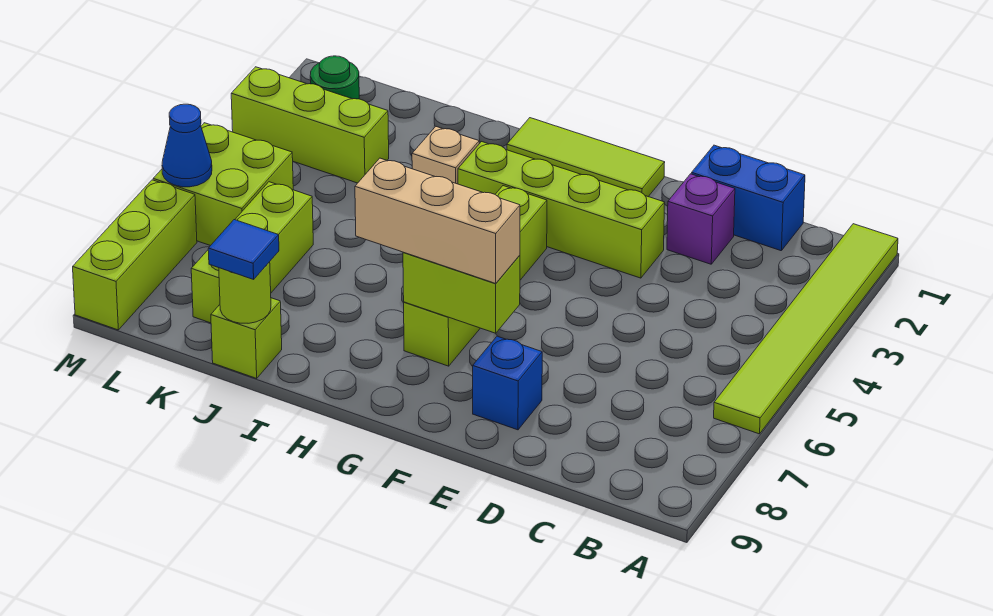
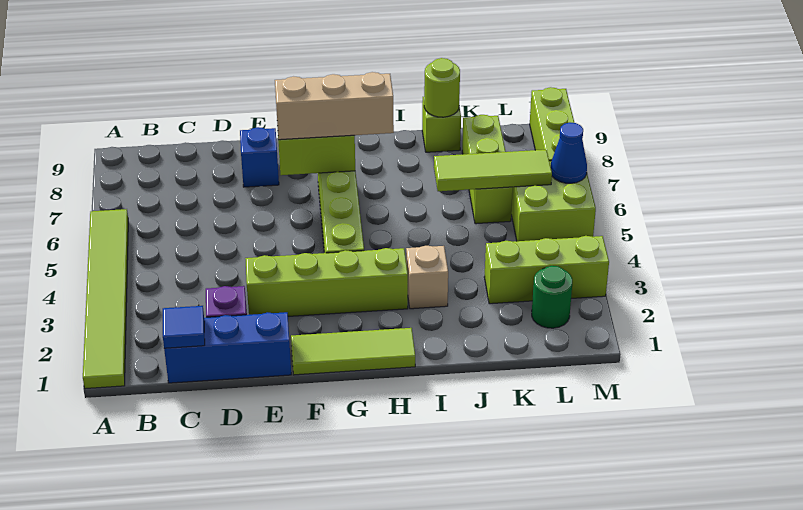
blue brick C1:D1 level 1 -> blue brick C1:E1 level 1
none -> lime tile J6:L6 level 2
blue tile J9 level 3 -> blue tile C1 level 2

